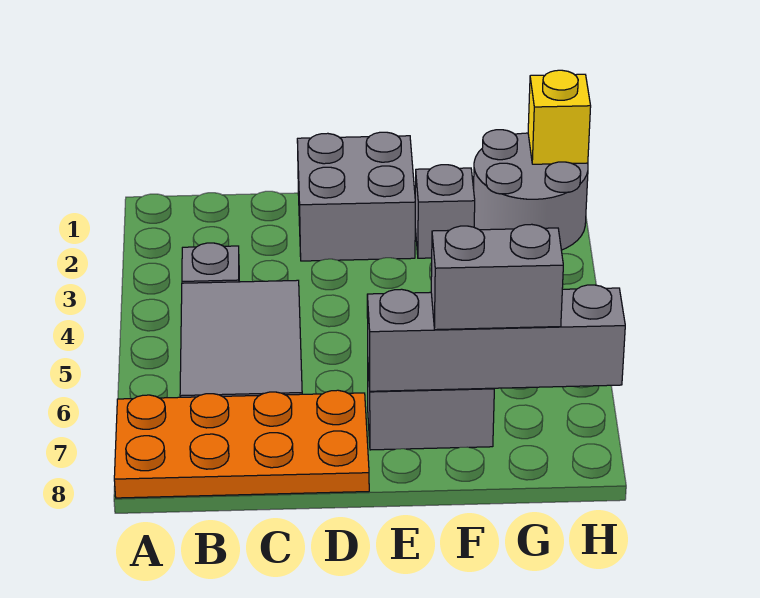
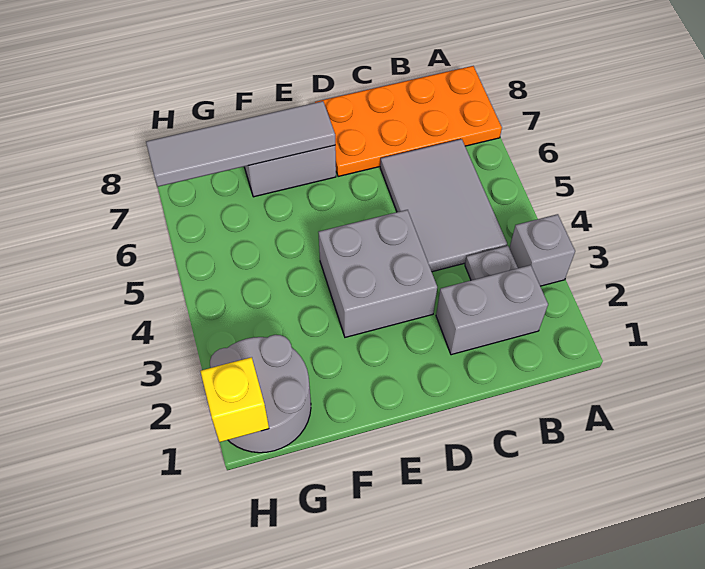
grey brick D1:E2 level 1 -> grey brick D3:E4 level 1
grey brick E7:H7 level 2 -> grey tile E7:H7 level 2
grey brick F2 level 1 -> grey brick A3 level 1
grey brick F7:G7 level 3 -> grey brick B2:C2 level 1

